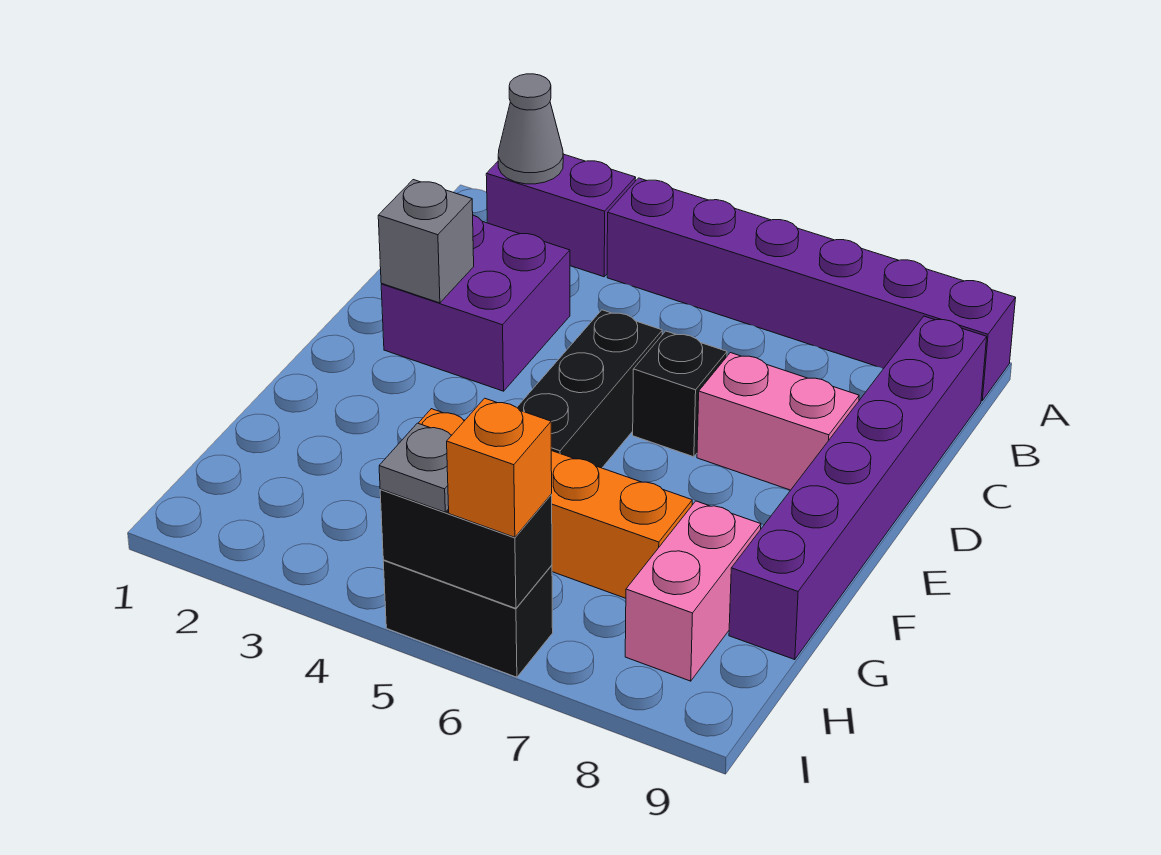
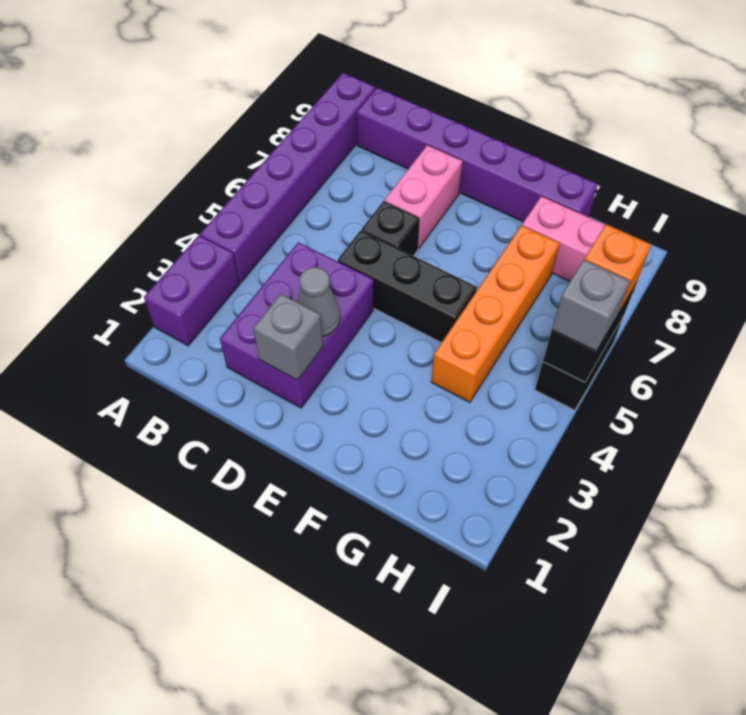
grey cone A2 level 2 -> grey cone D3 level 2
purple brick C2:D3 level 1 -> purple brick C2:D4 level 1
grey plate I5 level 3 -> grey brick I5 level 3

